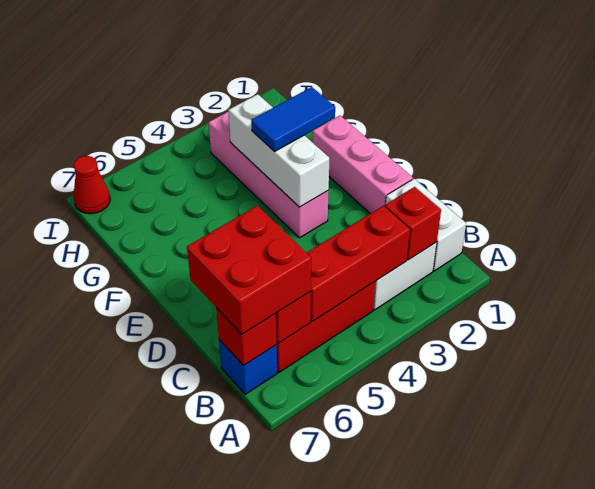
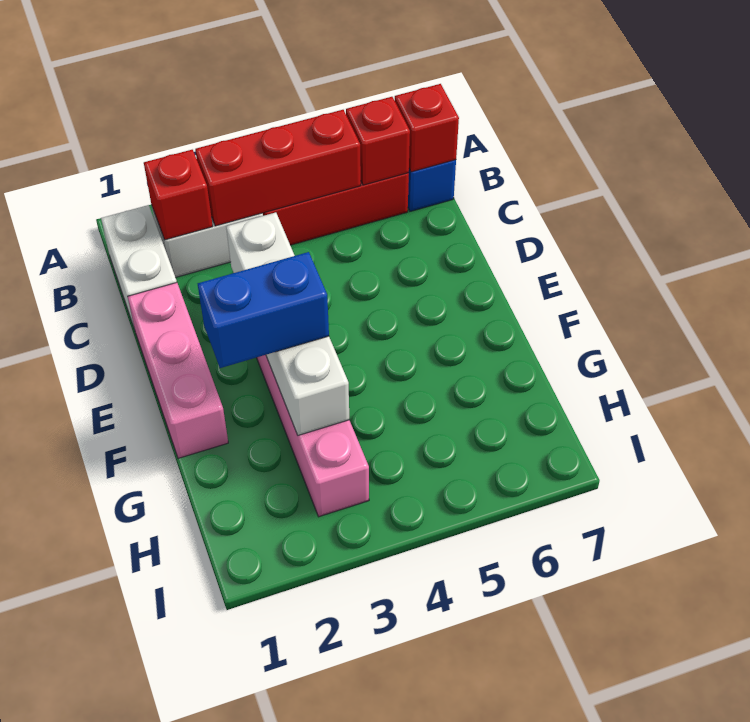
red brick B6:C7 level 3 -> none
white brick E3:G3 level 2 -> white brick D3:G3 level 2
blue tile F2:F3 level 3 -> blue brick F2:F3 level 3
red cone I7 level 1 -> none

